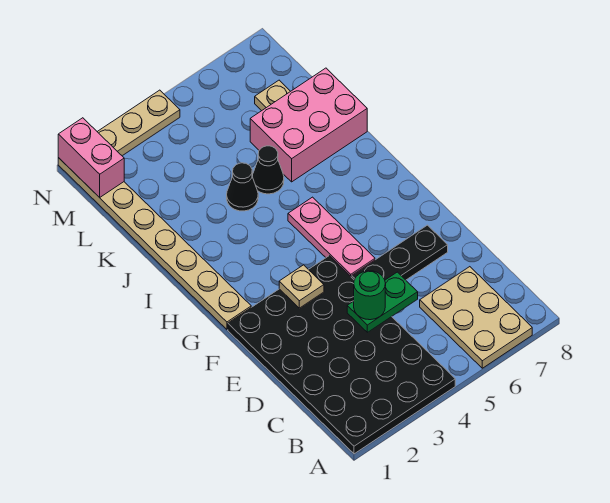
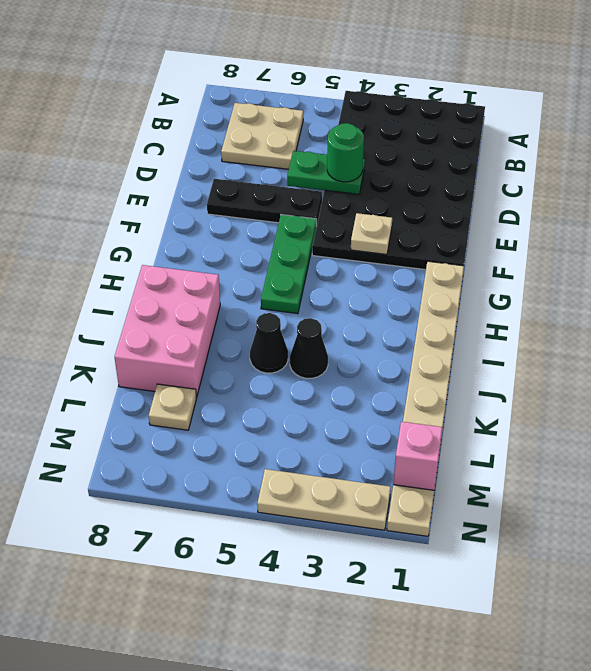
tan plate A6:C7 level 1 -> tan plate B6:C7 level 1
pink plate F5:H5 level 1 -> green plate F5:H5 level 1
pink brick J6:K8 level 1 -> pink brick I7:K8 level 1
pink brick M1:N1 level 2 -> pink brick M1 level 2

